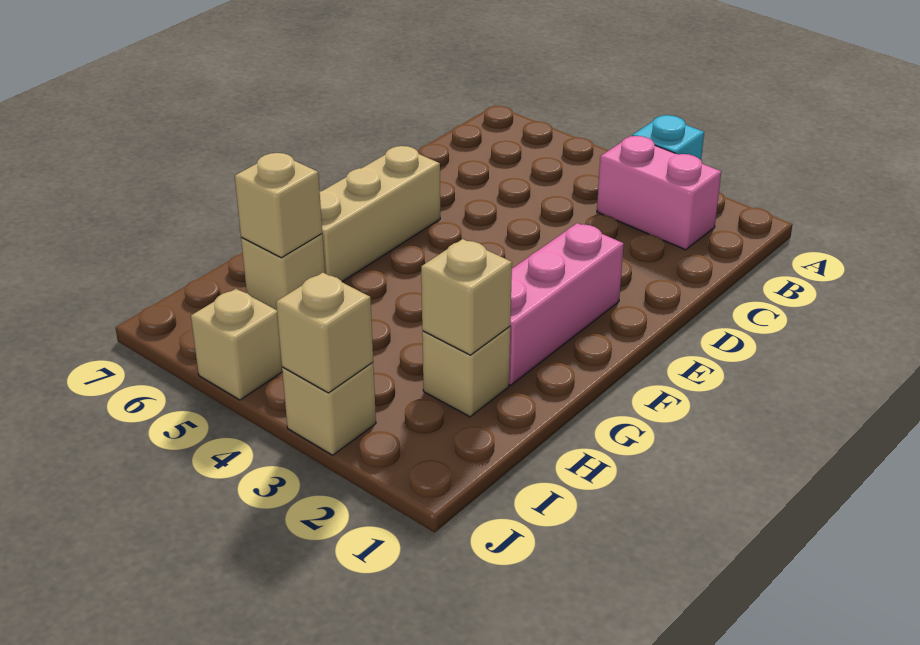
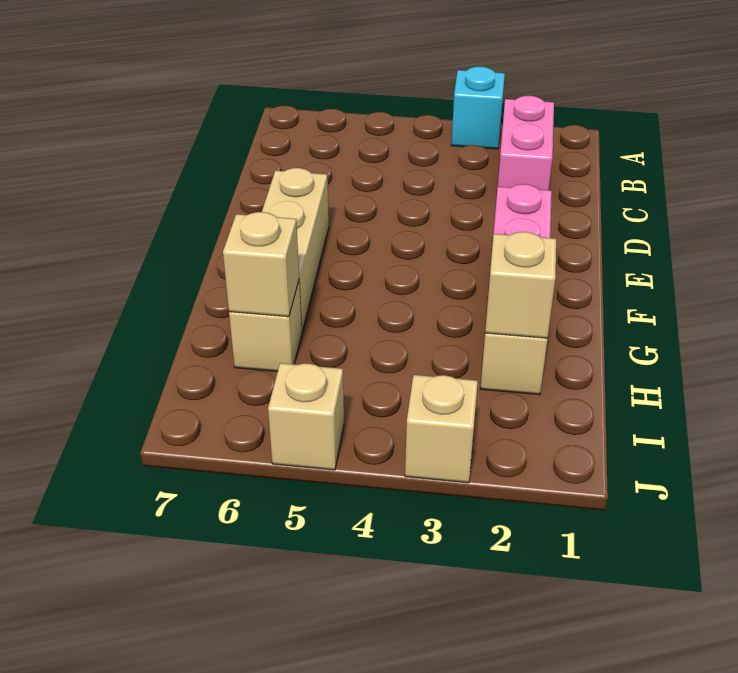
pink brick B2:B3 level 1 -> pink brick B2:C2 level 1
tan brick J3 level 2 -> none

